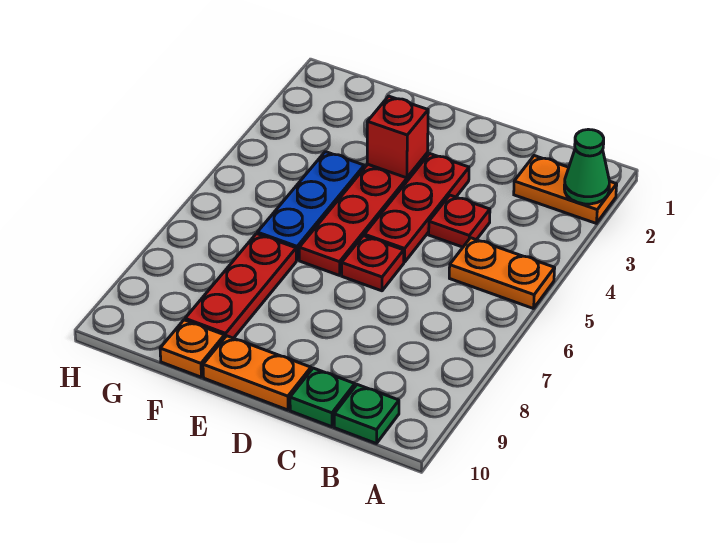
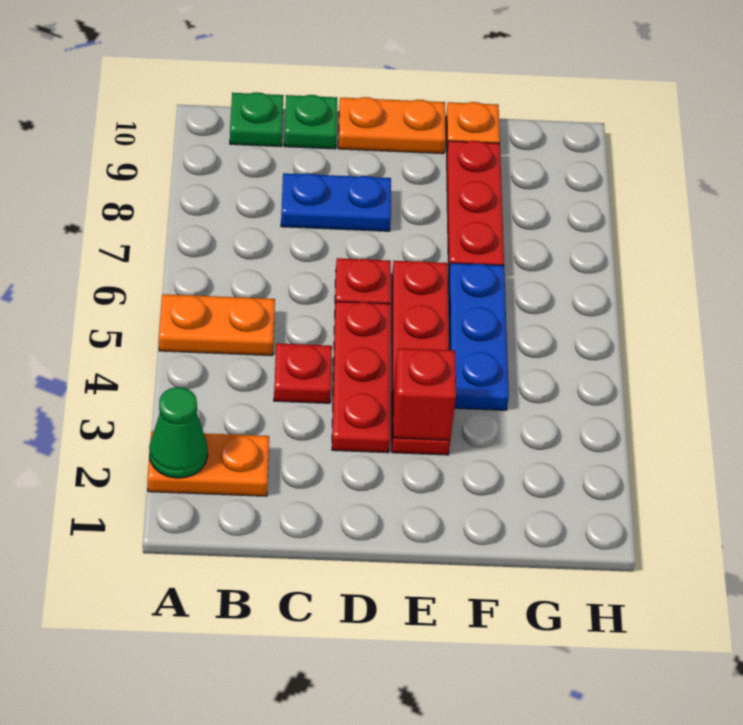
none -> blue plate C8:D8 level 1

